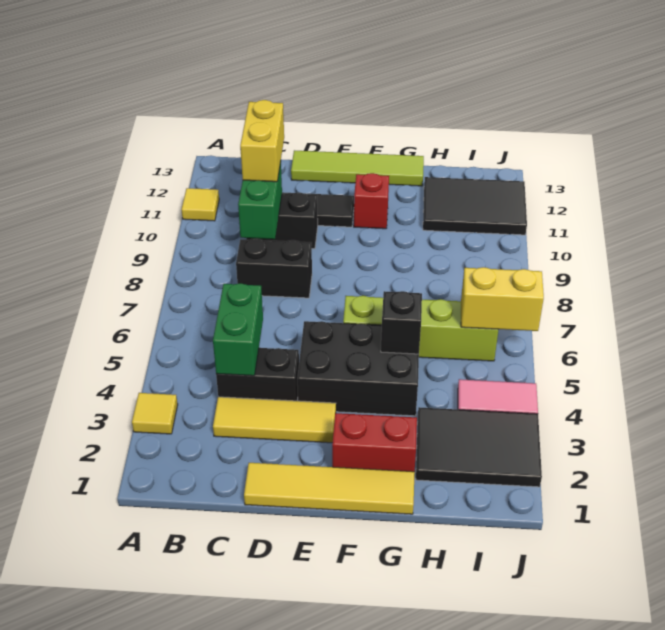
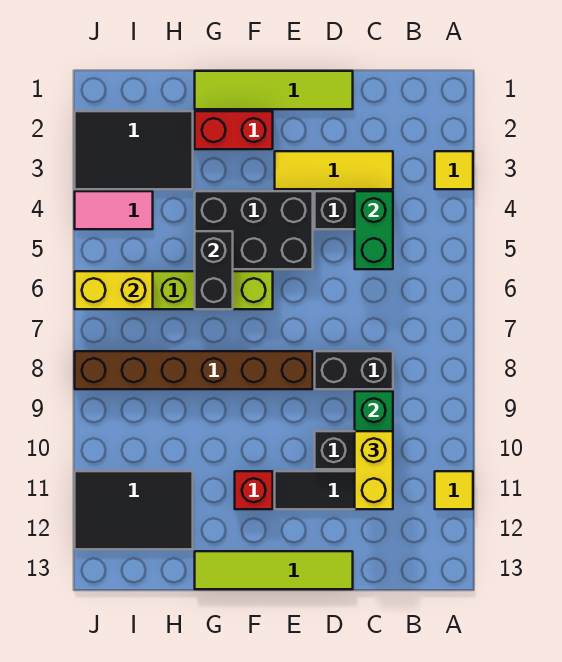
yellow tile D1:G1 level 1 -> lime tile D1:G1 level 1
none -> brown brick E8:J8 level 1
black brick G5 level 2 -> black brick G5:G6 level 2

